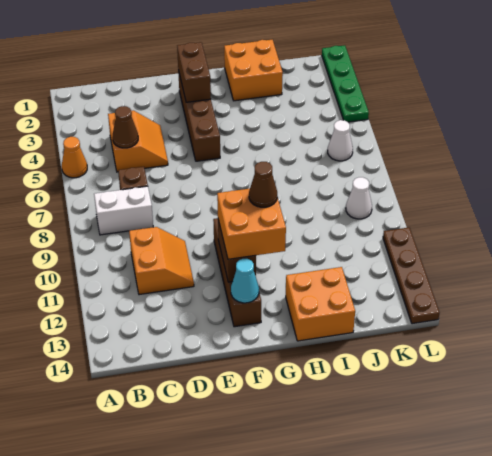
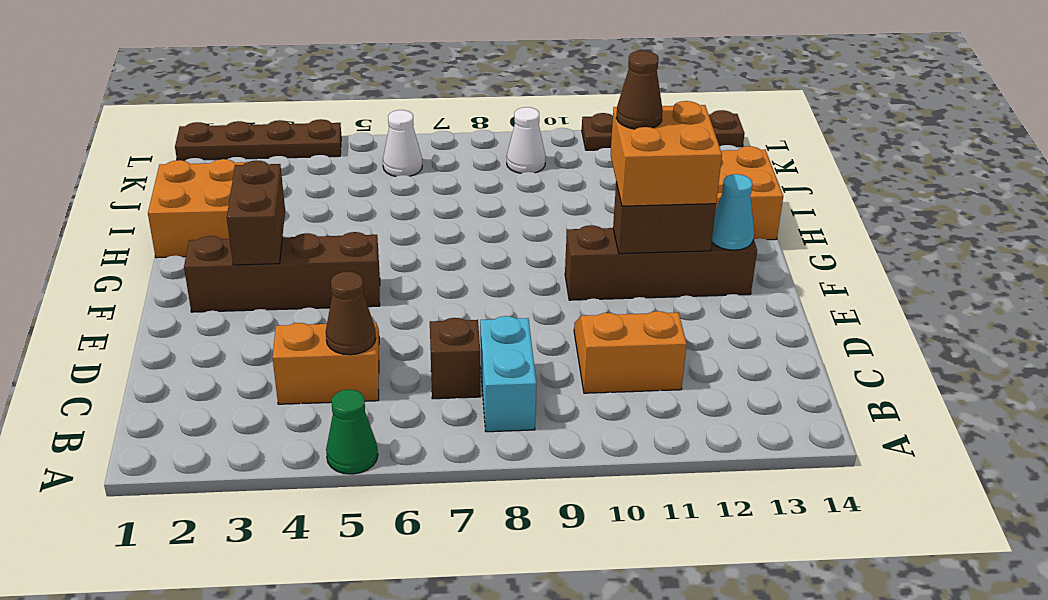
orange cone A5 level 1 -> green cone A5 level 1
white brick B8:C8 level 1 -> cyan brick B8:C8 level 1
brown brick F2:F3 level 2 -> brown brick F3:G3 level 2
green plate L1:L4 level 1 -> brown plate L1:L4 level 1

